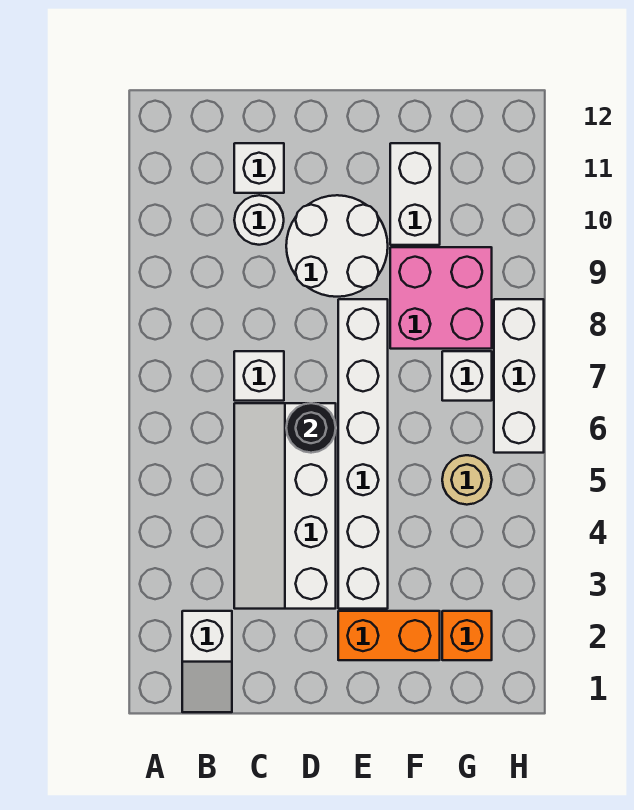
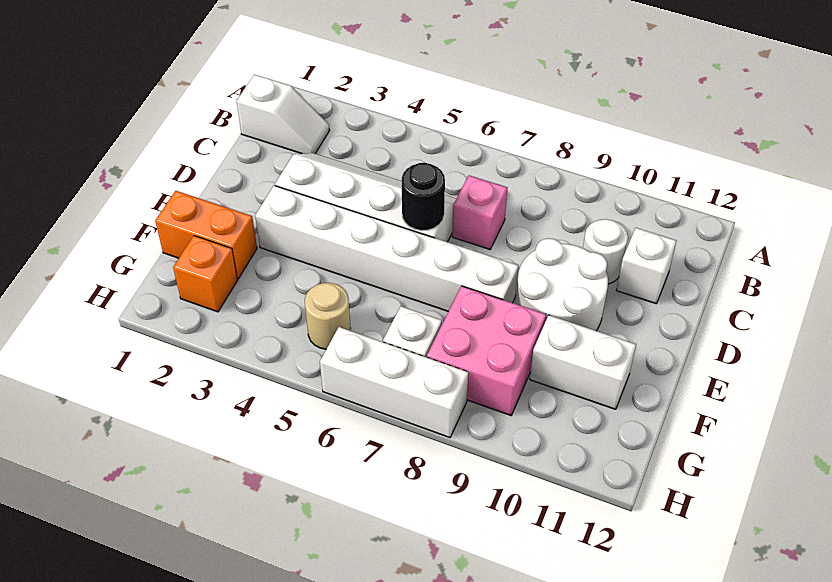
white slope B1:B2 level 1 top 2 -> white slope B1:B2 level 1 top 1
white brick C7 level 1 -> pink brick C7 level 1
orange brick E2:F2 level 1 -> orange brick F1:F2 level 1

